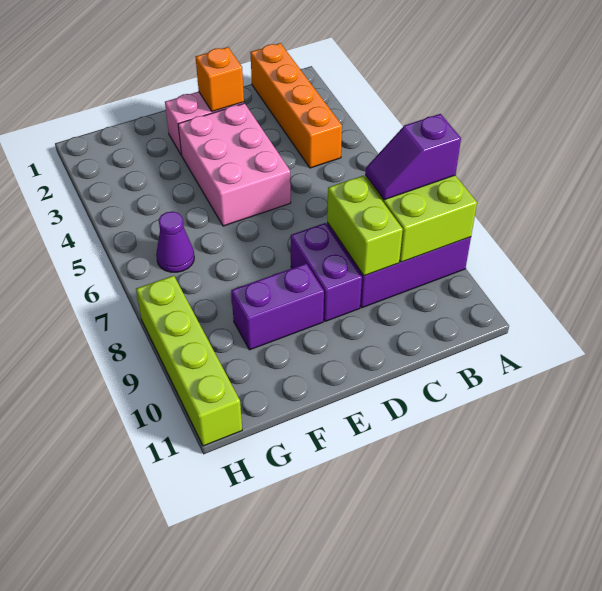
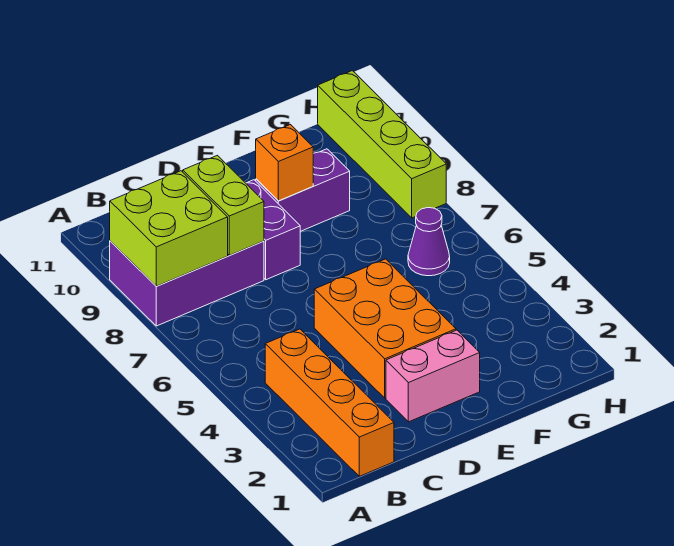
purple slope A8:B8 level 3 top A -> none
orange brick D2 level 2 -> orange brick E9 level 2
pink brick D3:E5 level 1 -> orange brick D3:E5 level 1

